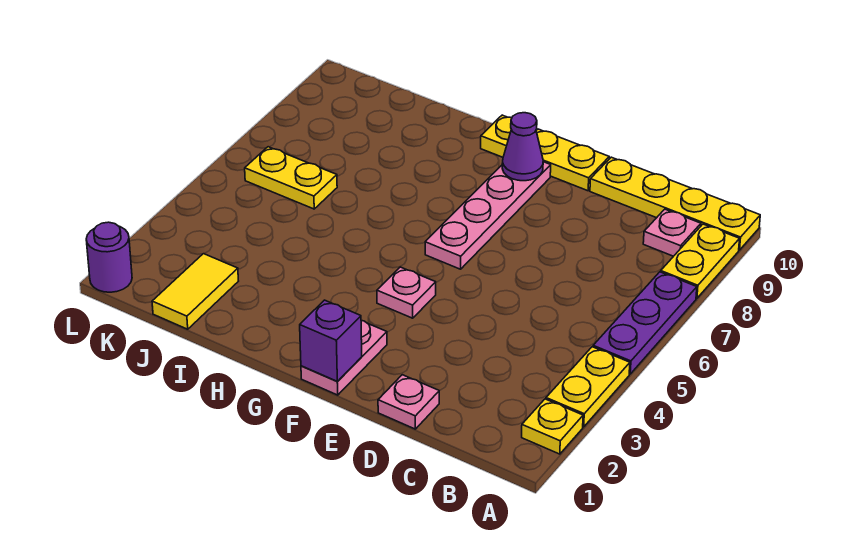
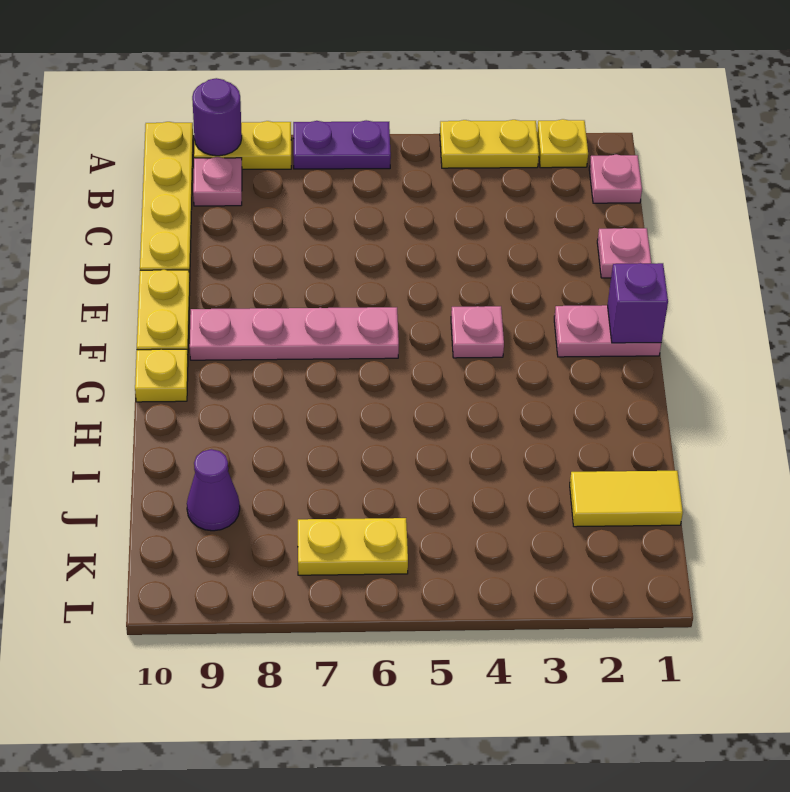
purple plate A5:A7 level 1 -> purple plate A6:A7 level 1
none -> pink plate B1 level 1
purple cone F9 level 2 -> purple cone J9 level 1
yellow plate J6:K6 level 1 -> yellow plate K6:K7 level 1
purple round brick L1 level 1 -> purple round brick A9 level 2

